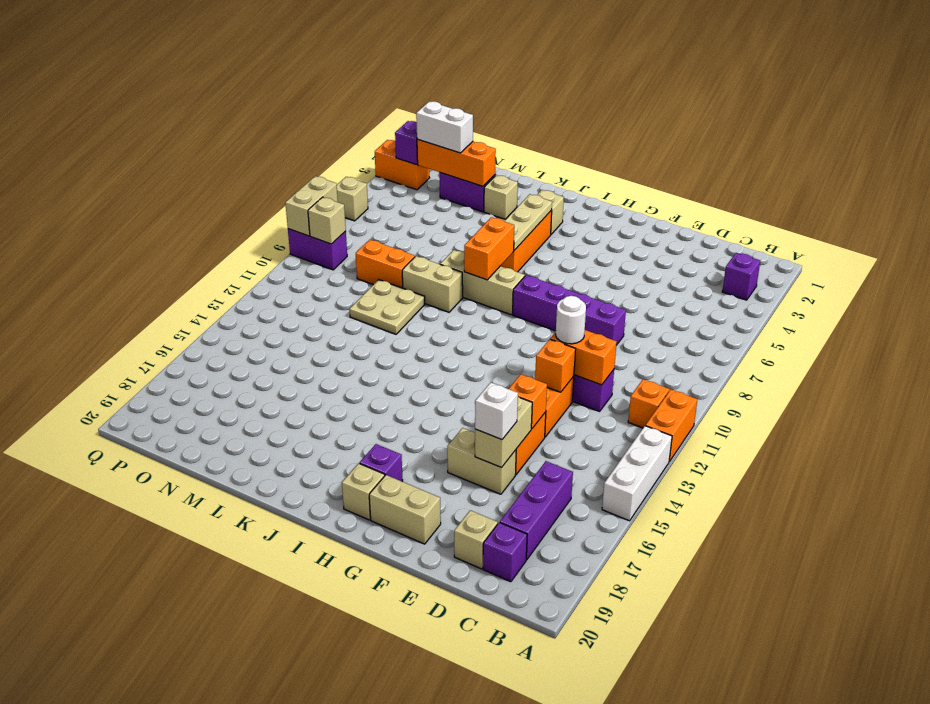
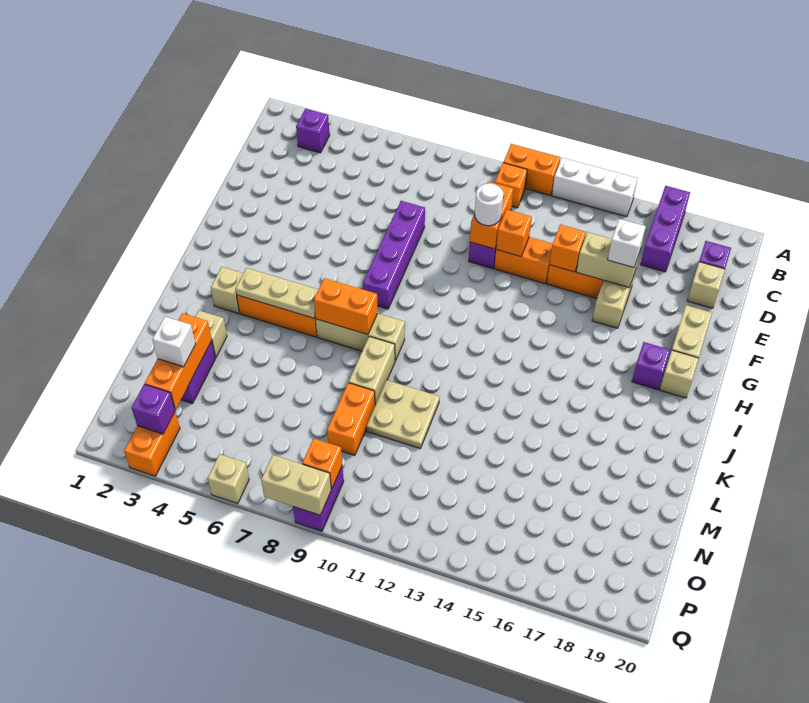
purple brick C16:C18 level 1 -> purple brick A17:C17 level 1
tan brick I8:K8 level 1 -> tan brick J7:J9 level 1
white brick N3:O3 level 3 -> white brick N3 level 3
tan brick P9 level 2 -> orange brick P9 level 2

